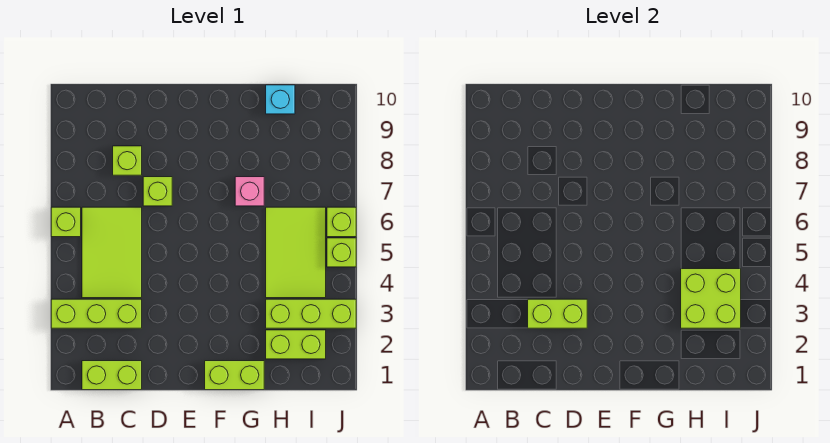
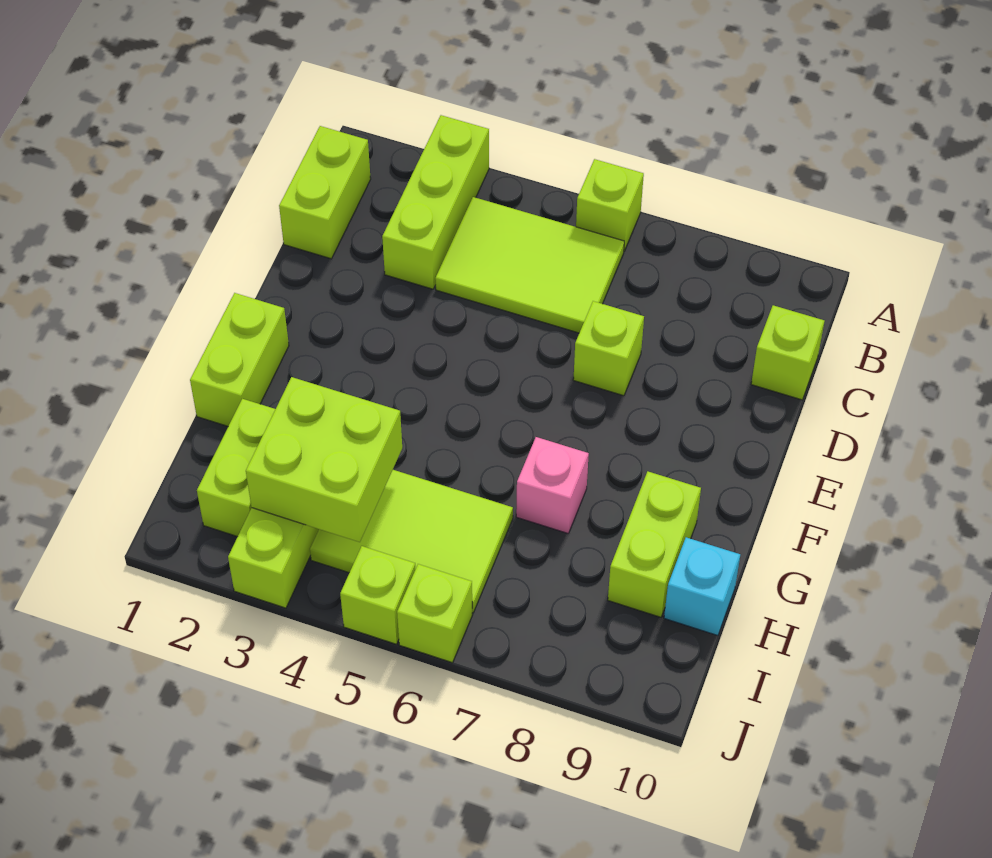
lime brick C3:D3 level 2 -> lime brick G9:H9 level 1
lime brick C8 level 1 -> lime brick C10 level 1

